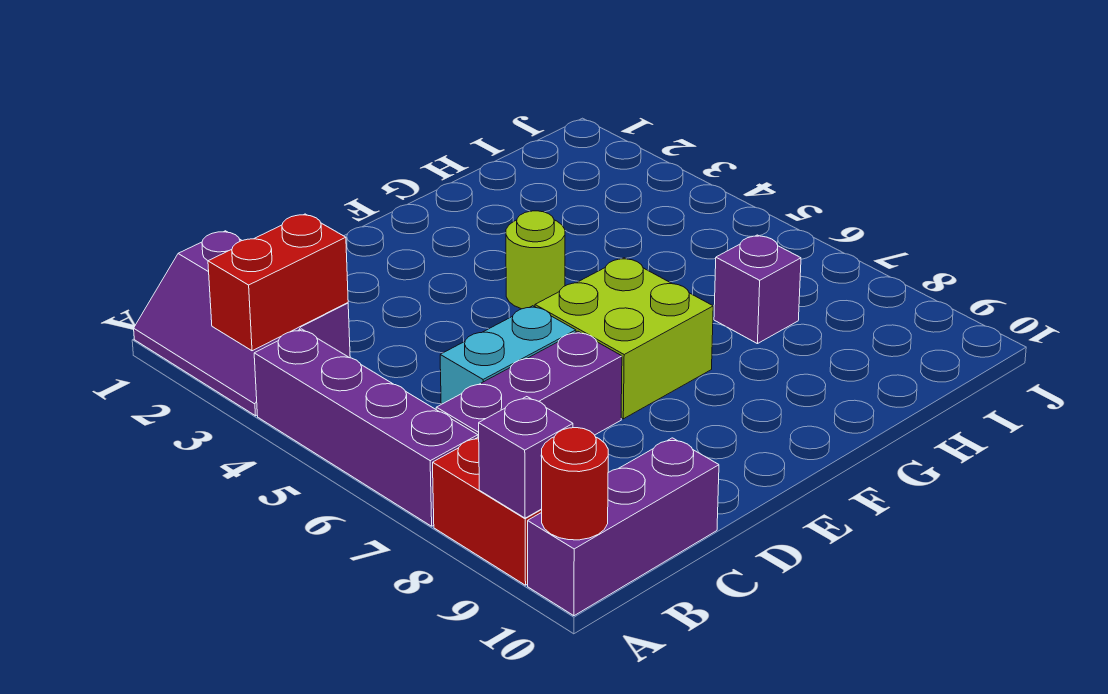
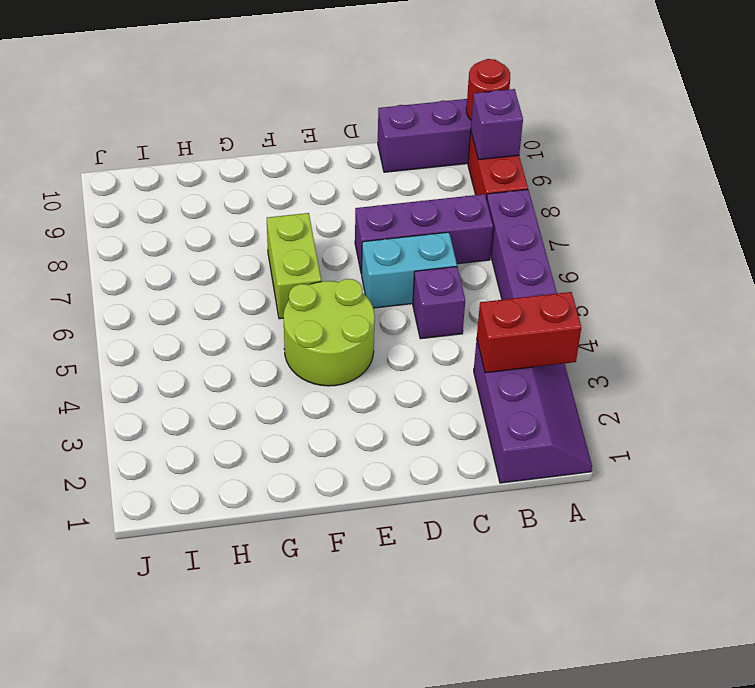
lime brick E6:F7 level 1 -> lime brick F6:F7 level 1
lime round brick F4 level 1 -> lime round brick E4:F5 level 1
purple brick H7 level 1 -> purple brick C5 level 1

